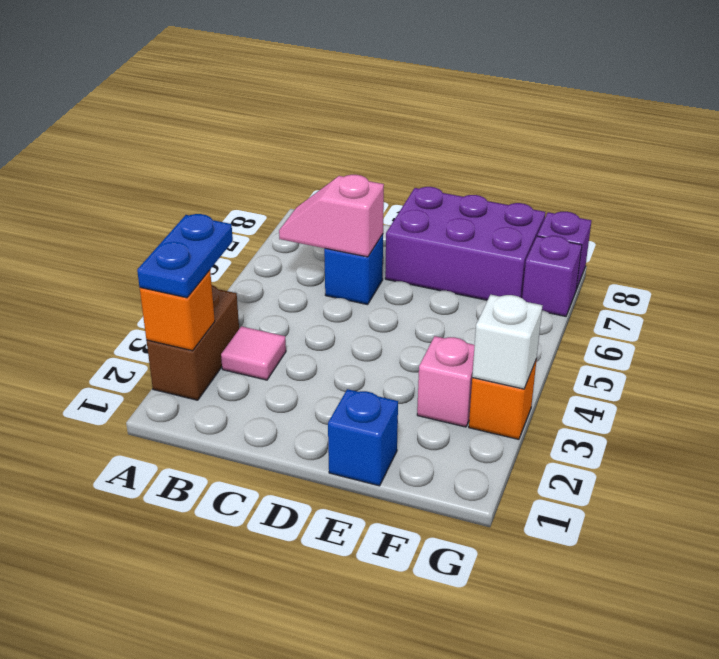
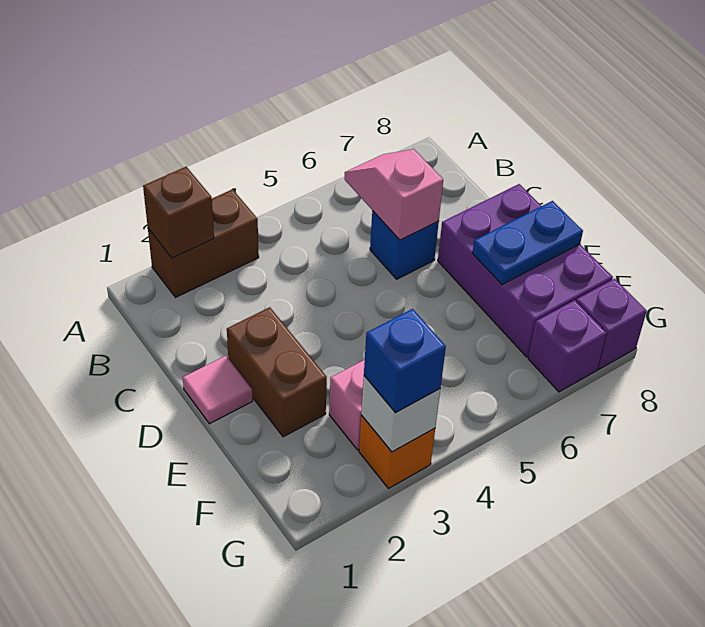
orange brick A2 level 2 -> brown brick A2 level 2
blue plate A2:A3 level 3 -> blue plate E7:E8 level 2
pink tile B3 level 1 -> pink tile D1 level 1
none -> brown brick D2:E2 level 1
blue brick E1 level 1 -> blue brick G3 level 3

